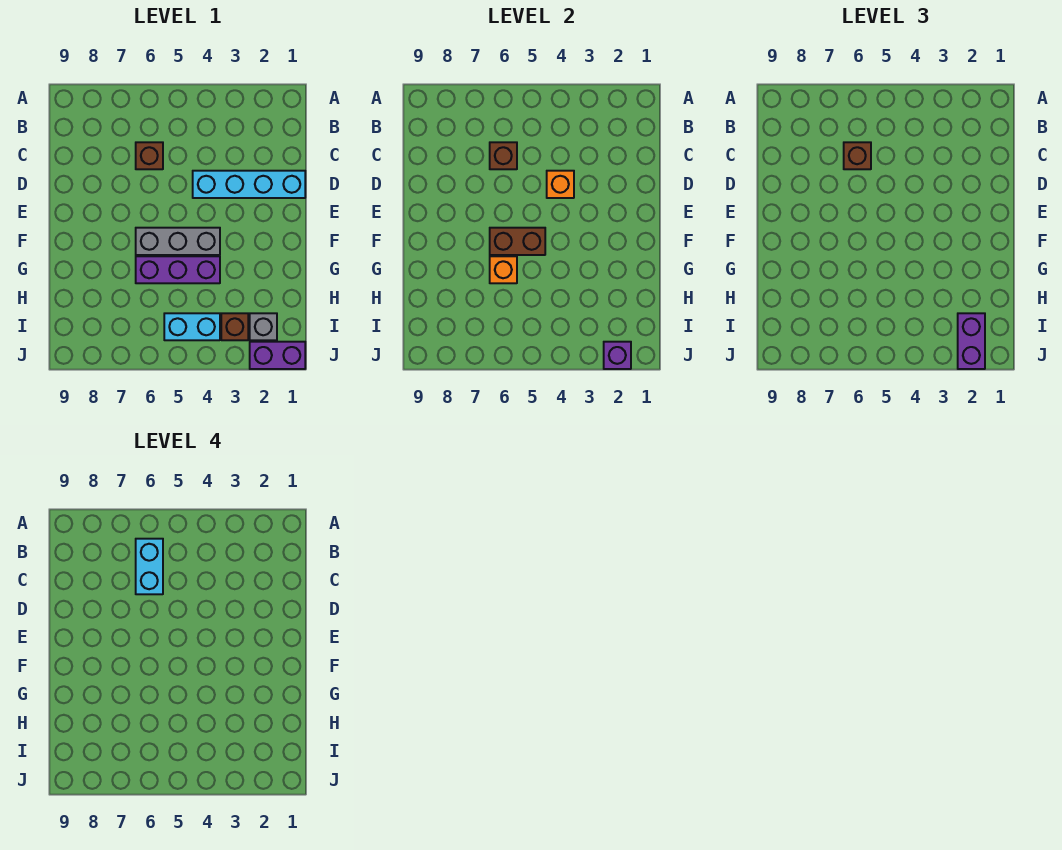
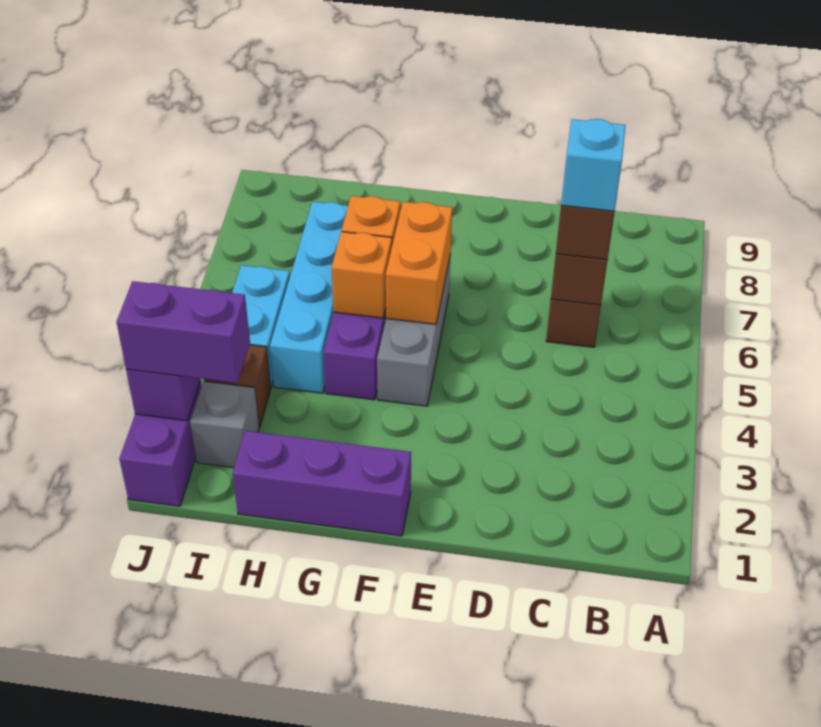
cyan brick B6:C6 level 4 -> cyan brick C6 level 4
cyan brick D1:D4 level 1 -> cyan brick H4:H7 level 1
orange brick D4 level 2 -> orange brick G5 level 2
none -> purple brick F1:H1 level 1
brown brick F5:F6 level 2 -> orange brick F5:F6 level 2

